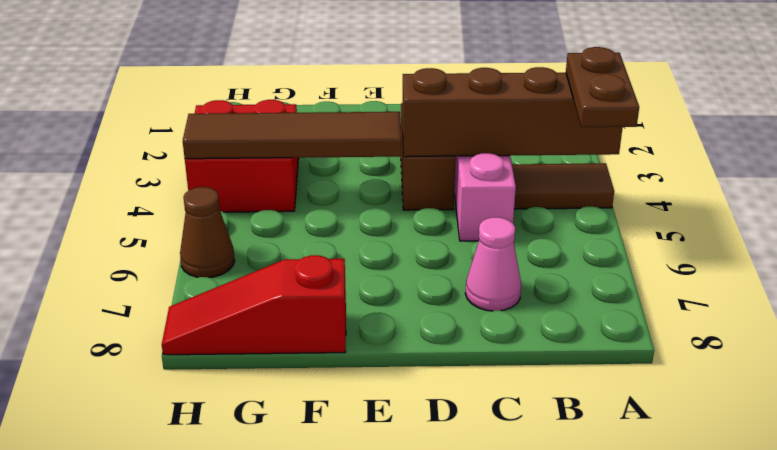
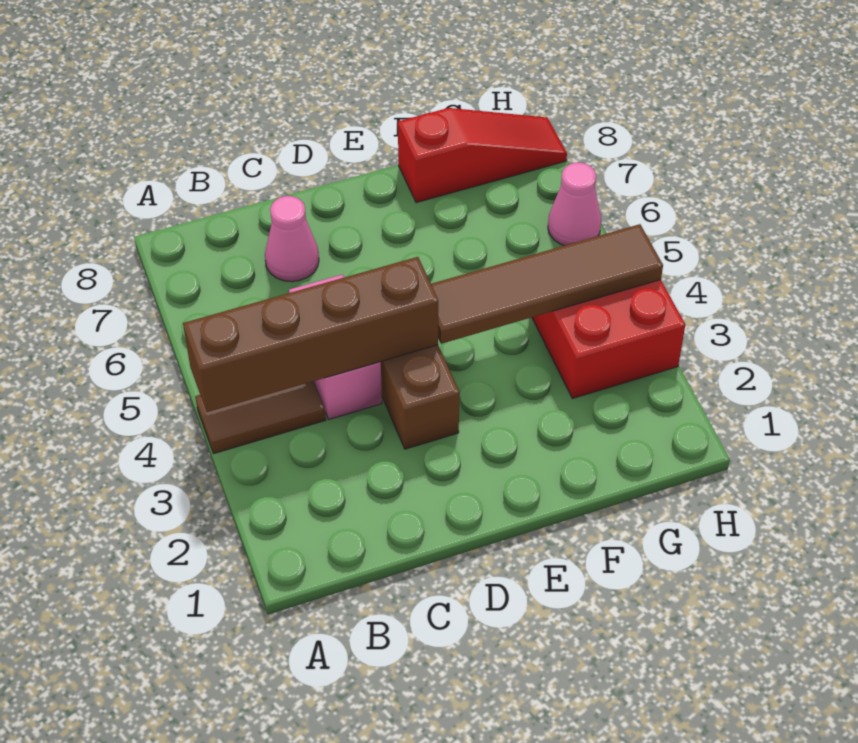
brown plate A4:A5 level 3 -> none
brown cone H6 level 1 -> pink cone H6 level 1

